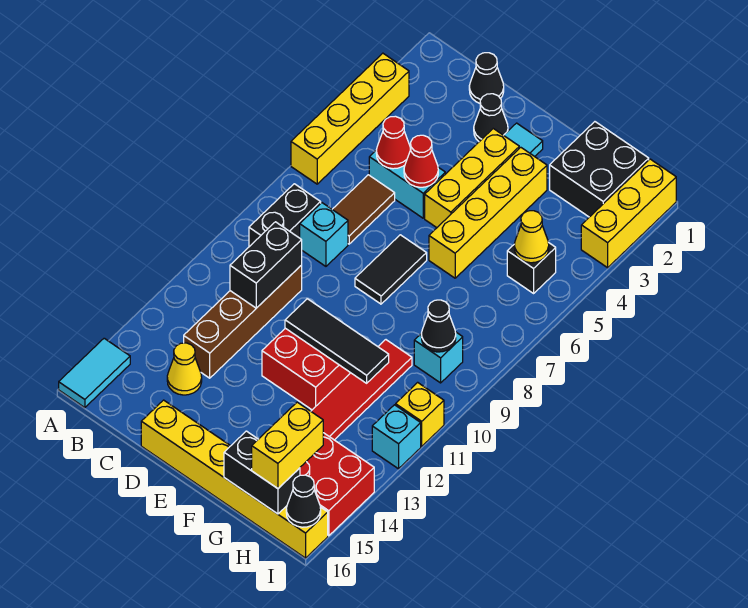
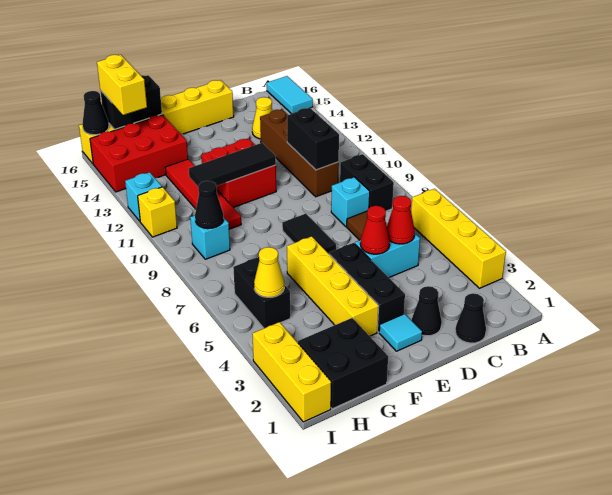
yellow brick E3:E5 level 1 -> black brick E3:E5 level 1
black brick H5 level 1 -> black brick H5:H6 level 1

